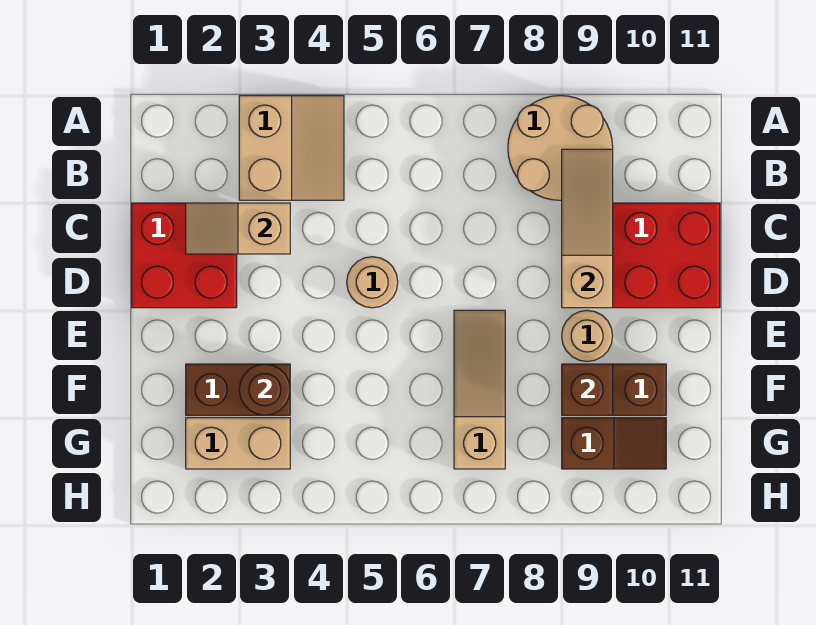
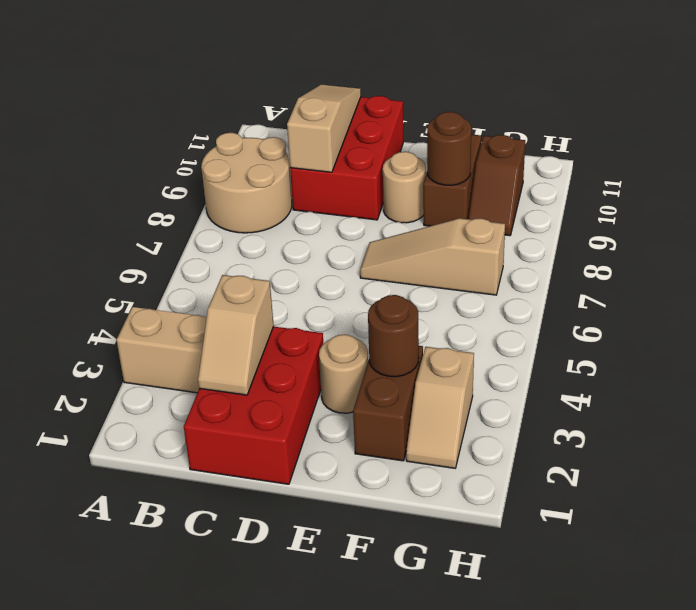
tan slope B9:D9 level 2 top D -> tan slope C9:C11 level 2 top 9
red brick C1:D2 level 1 -> red brick C1:D3 level 1
tan round brick D5 level 1 -> tan round brick E3 level 1
brown brick F9 level 2 -> brown round brick F9 level 2
tan brick G2:G3 level 1 -> tan slope G2:G3 level 1 top 3
brown slope G9:G10 level 1 top 9 -> brown slope G9:G10 level 1 top 10

